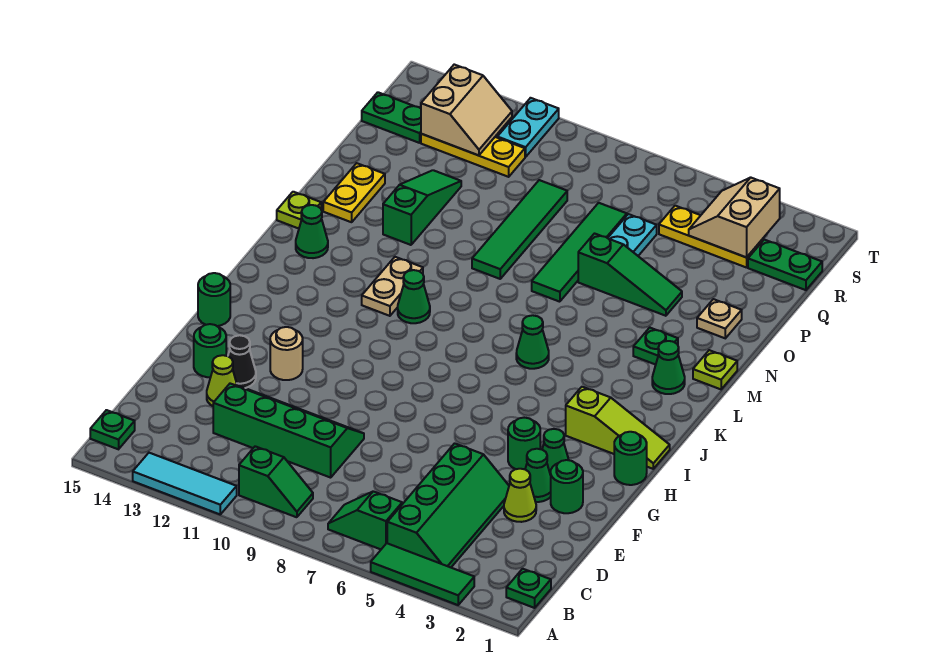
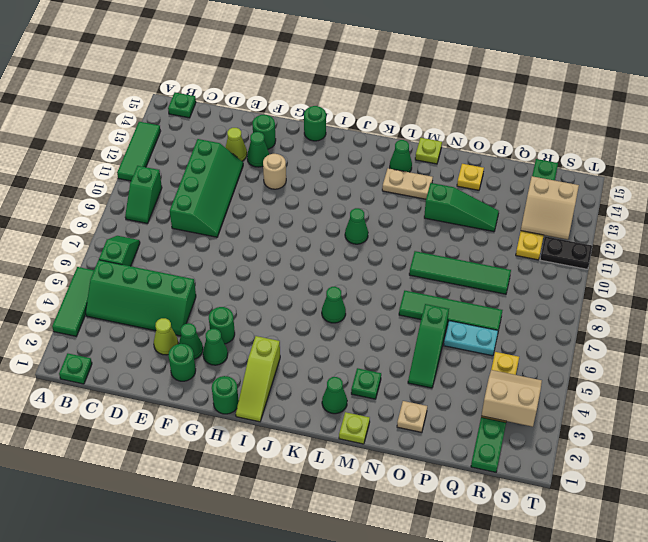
cyan tile A11:A13 level 1 -> green tile A11:A13 level 1
black cone F13 level 1 -> green cone F13 level 1
tan plate K11:L11 level 1 -> tan plate L13:M13 level 1
yellow plate N14:O14 level 1 -> yellow plate O14 level 1
cyan plate S11:T11 level 1 -> black plate S11:T11 level 1

